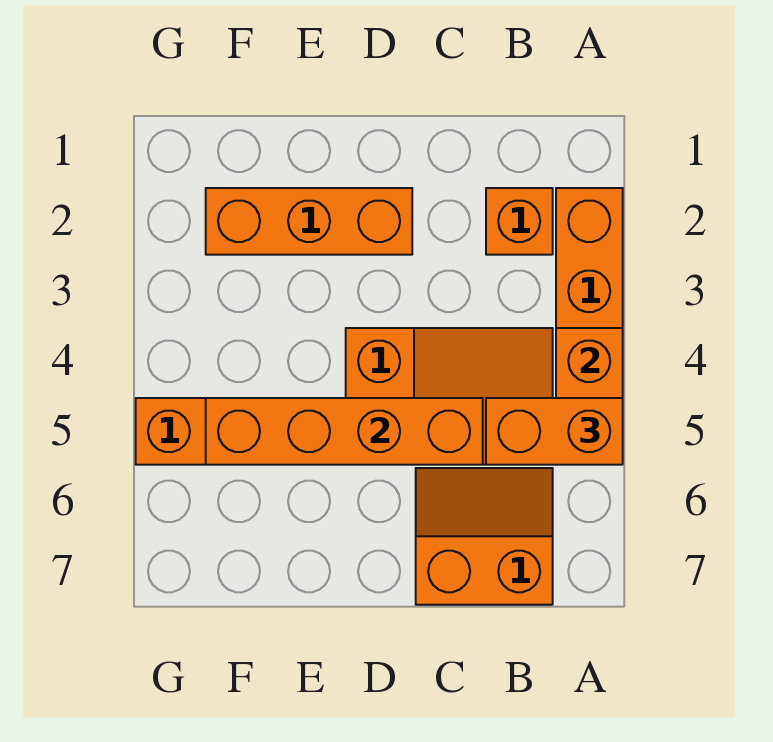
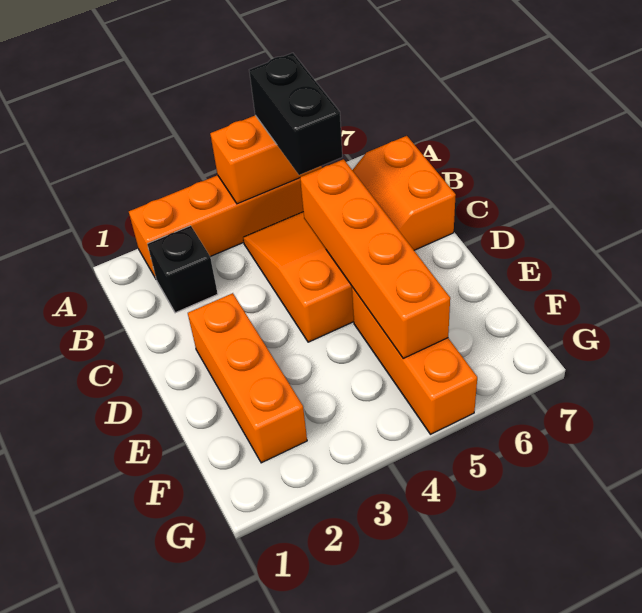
orange brick A5:B5 level 3 -> black brick A5:B5 level 3
orange brick B2 level 1 -> black brick B2 level 1

